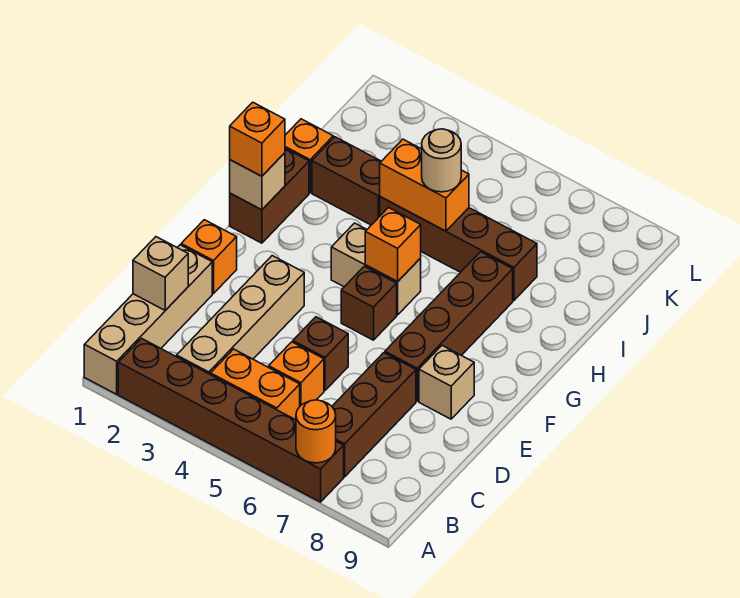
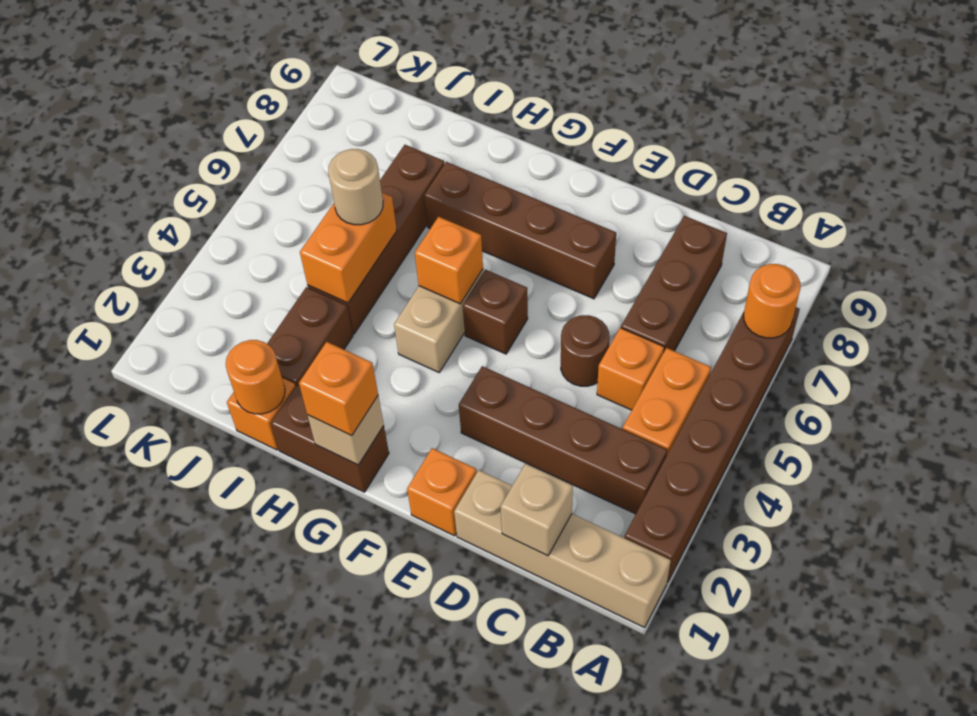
tan brick B3:E3 level 1 -> brown brick B3:E3 level 1
brown brick B7:D7 level 1 -> brown brick C6:C8 level 1
brown brick D5 level 1 -> brown round brick D5 level 1
tan brick E8 level 1 -> none
none -> orange round brick I1 level 2

